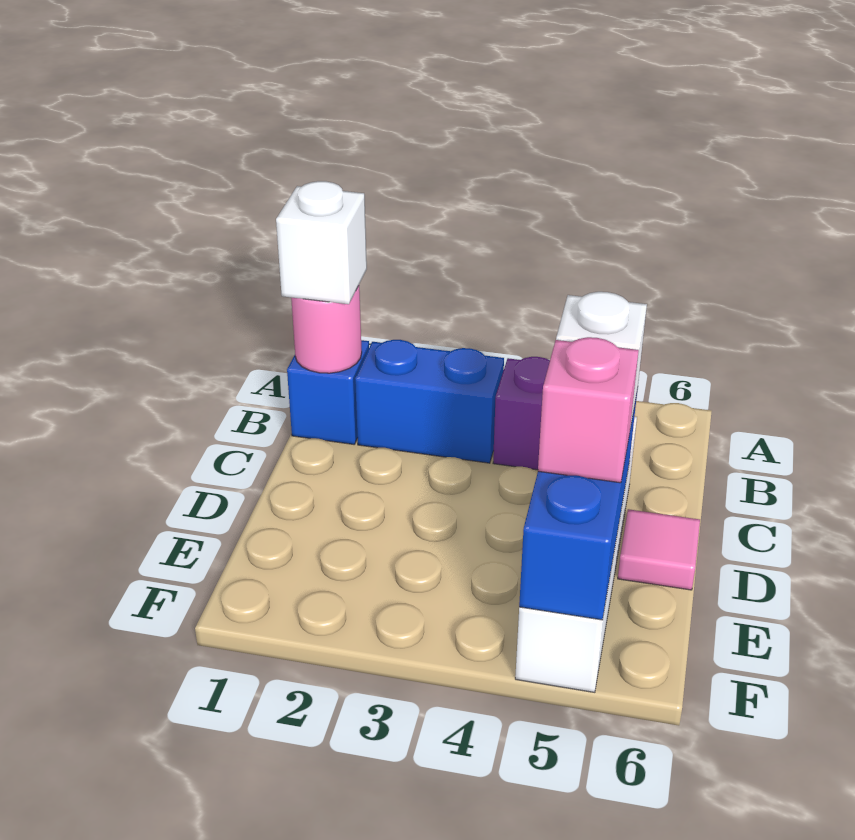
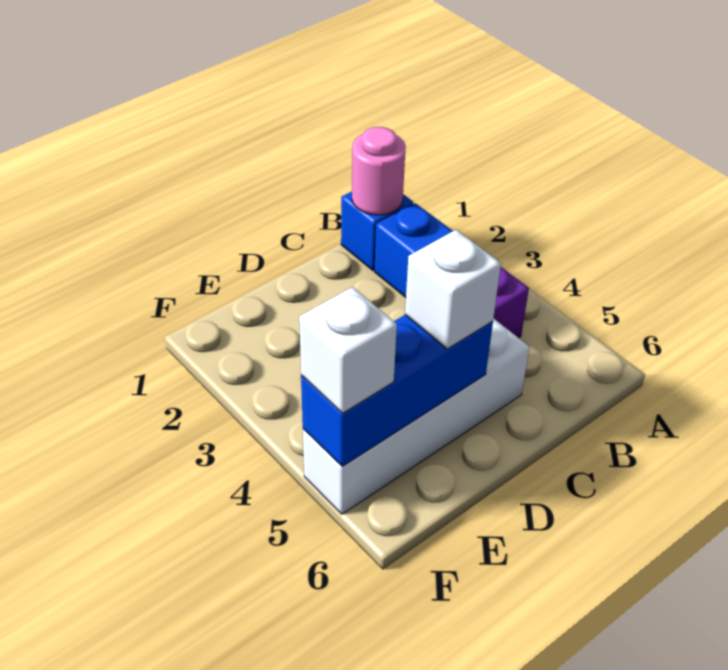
white brick B1 level 3 -> white brick F5 level 3
pink tile D6 level 1 -> none
pink brick E5 level 3 -> none

